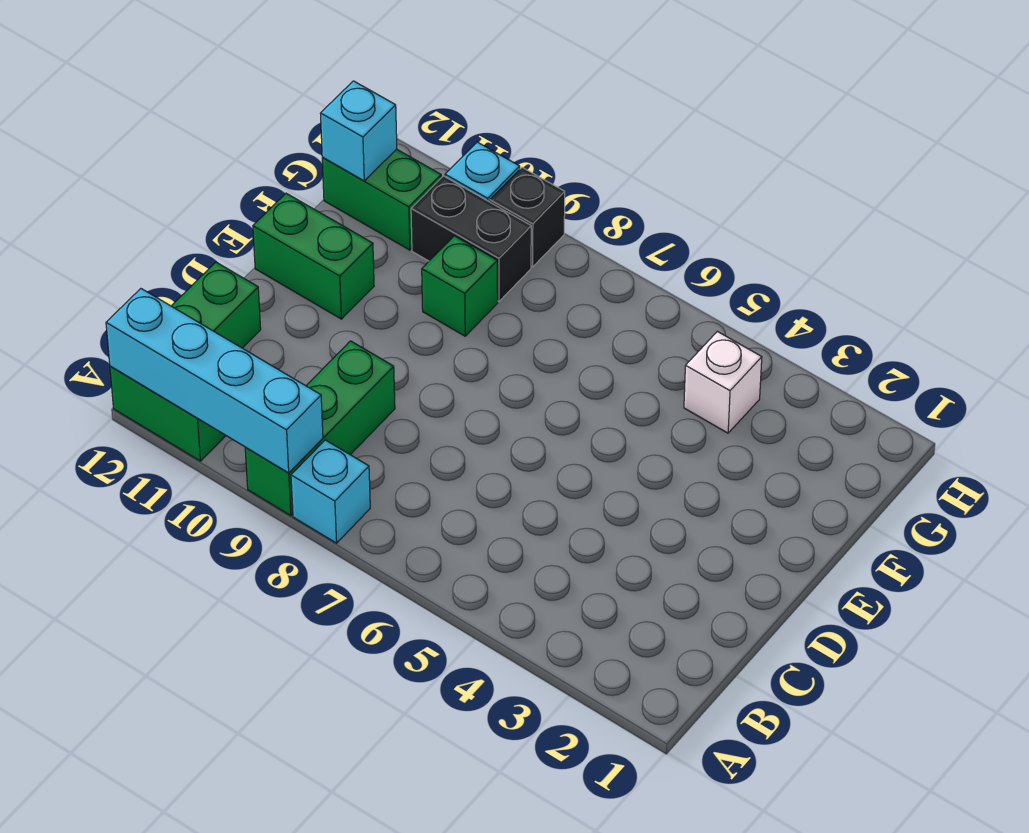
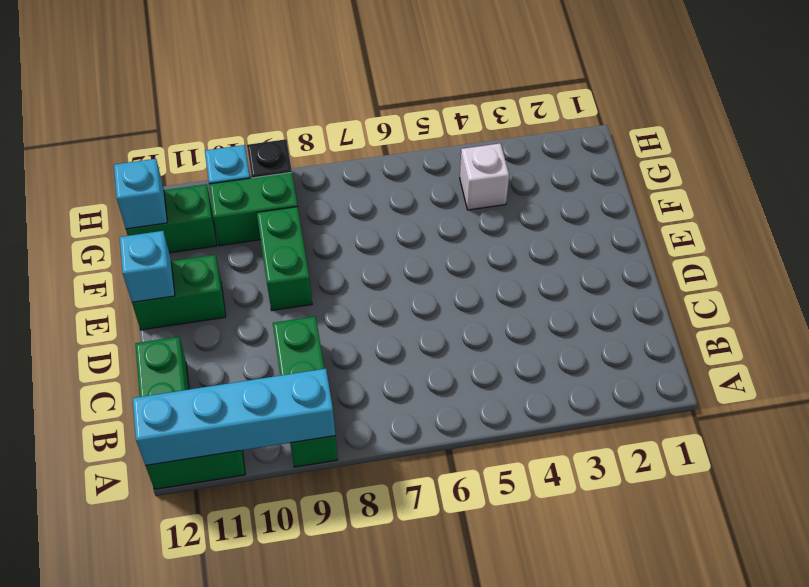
cyan brick A8 level 1 -> cyan brick E12 level 2
green brick F9 level 1 -> green brick E9:F9 level 1
black brick G9:G10 level 1 -> green brick G9:G10 level 1

